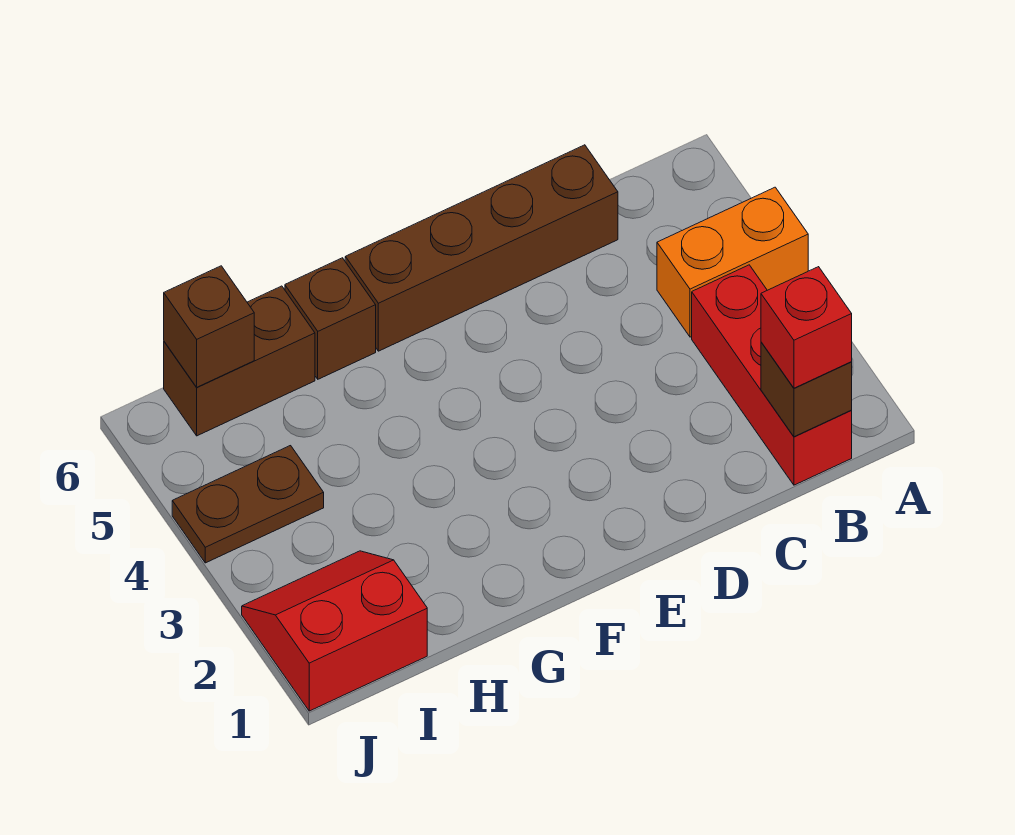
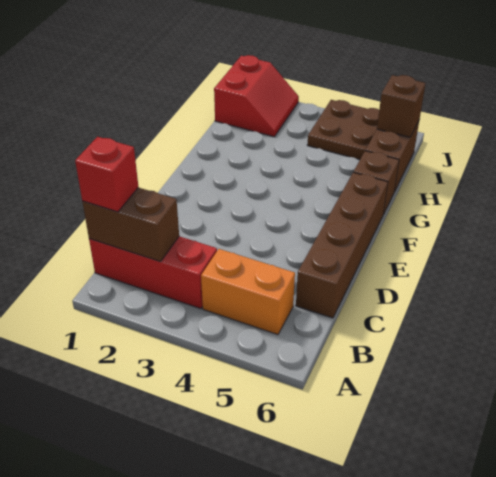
orange brick A4:B4 level 1 -> orange brick B4:B5 level 1
brown brick B1 level 2 -> brown brick B1:B2 level 2
brown plate I4:J4 level 1 -> brown plate I4:J5 level 1

